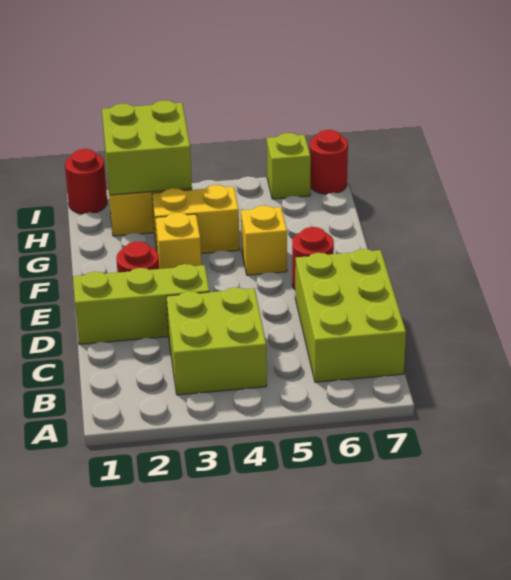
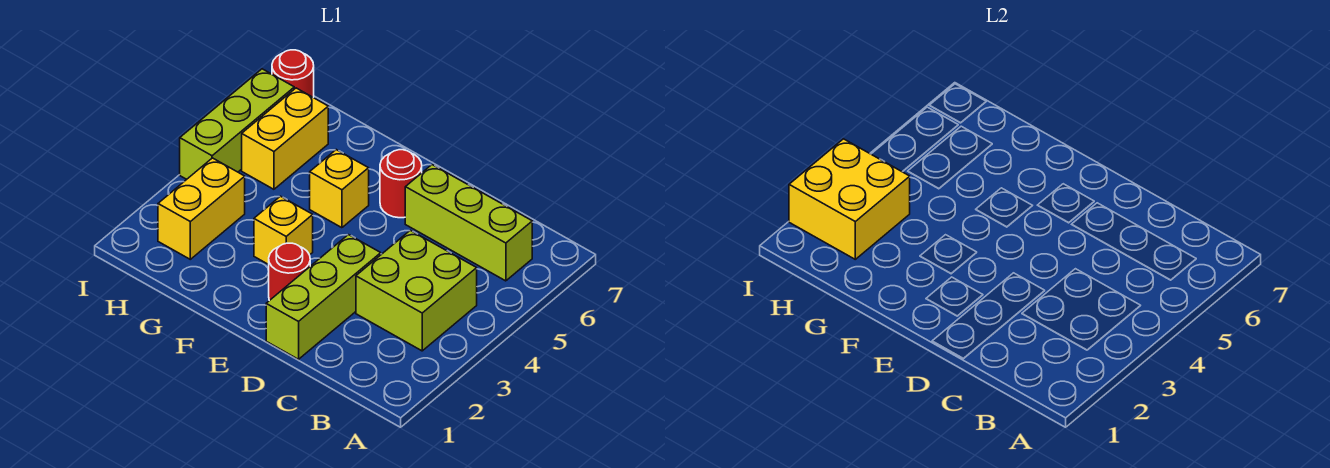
lime brick B6:D7 level 1 -> lime brick B6:D6 level 1
yellow brick G3:G4 level 1 -> yellow brick H5:H6 level 1
lime brick H2:I3 level 2 -> yellow brick H2:I3 level 2
red round brick I1 level 1 -> none
lime brick I6 level 1 -> lime brick I4:I6 level 1

